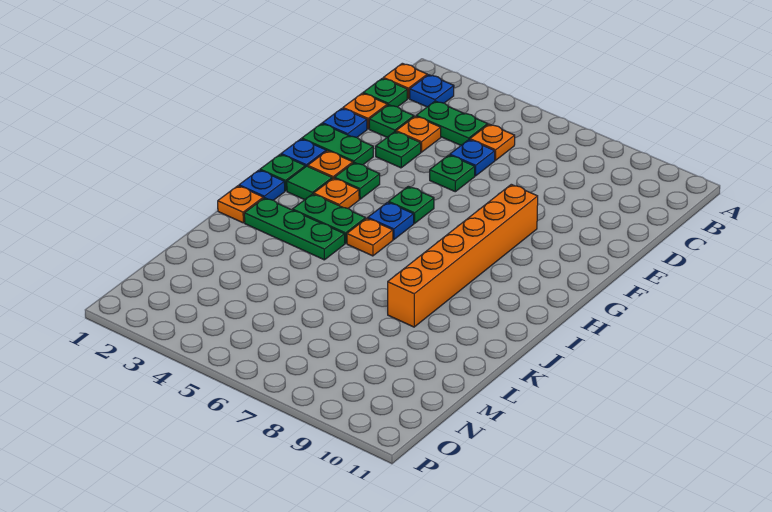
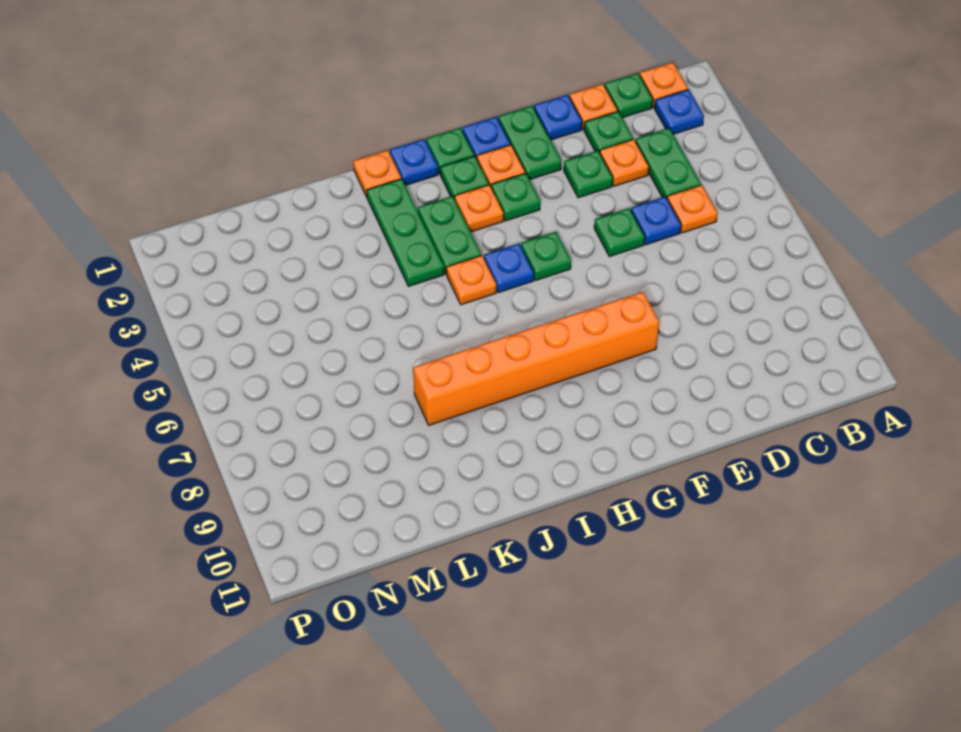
green tile H2 level 1 -> green plate H2 level 1

